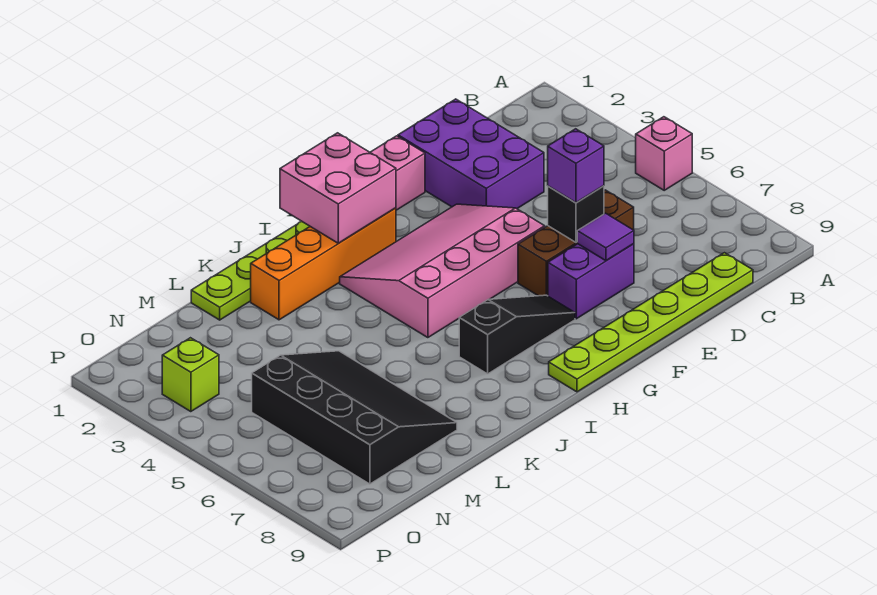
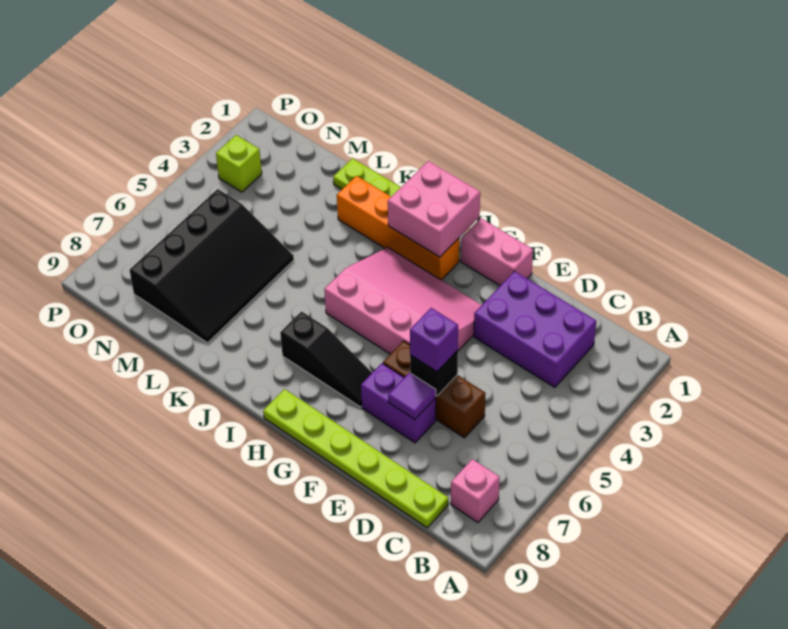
pink brick A5 level 1 -> pink brick B8 level 1
purple brick D1:E3 level 1 -> purple brick C2:E3 level 1

